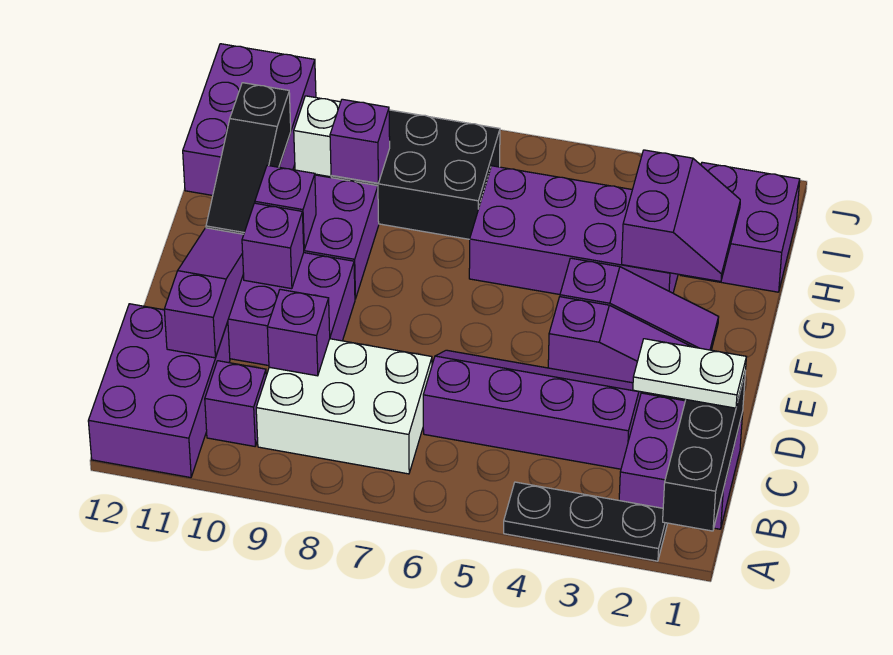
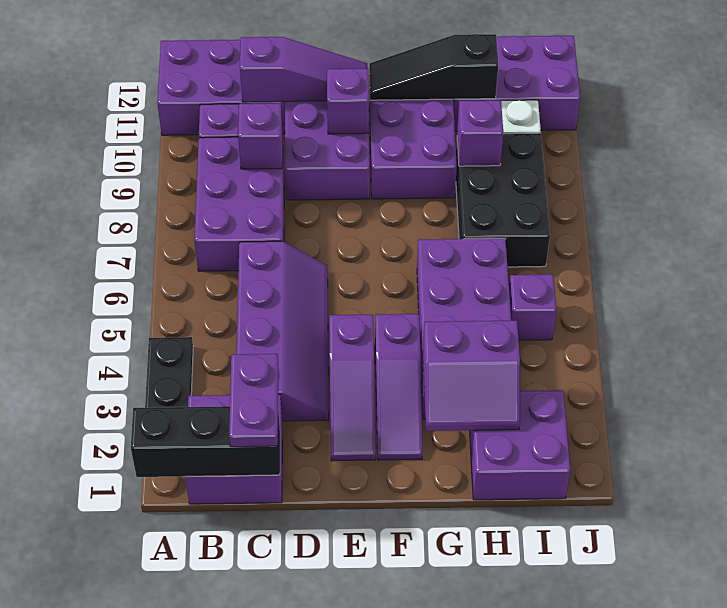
white brick B7:C9 level 1 -> purple brick B7:C9 level 1
white plate C1:C2 level 3 -> purple plate C1:C2 level 3
purple brick F10 level 2 -> purple brick I5 level 1

